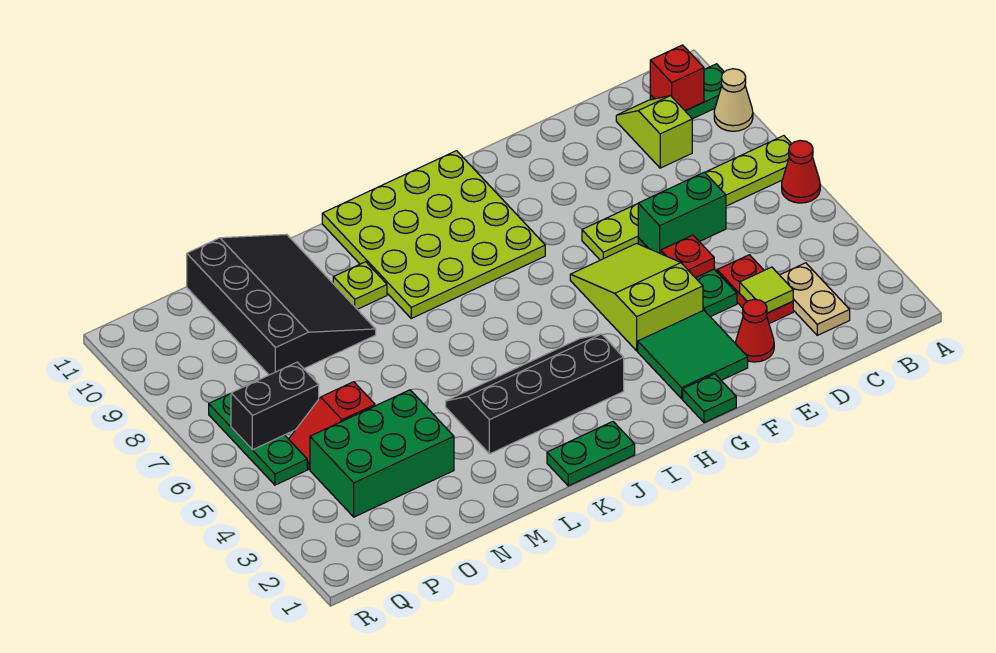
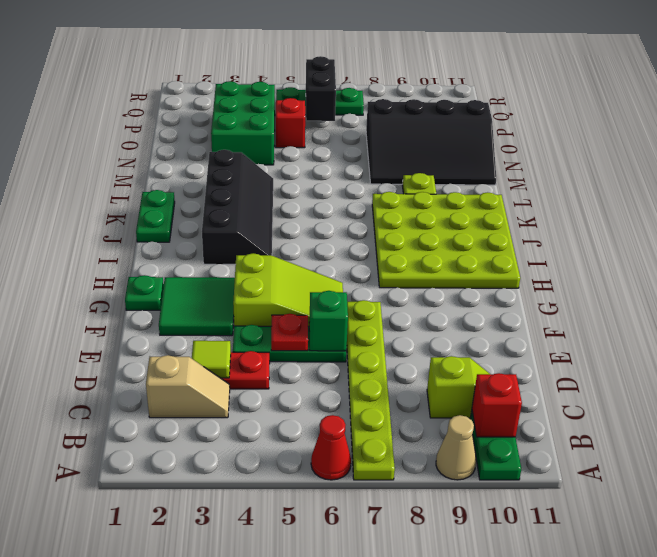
tan plate C2:C3 level 1 -> tan slope C2:C3 level 1 top 2
green brick D6:E6 level 2 -> green brick E6 level 2
red cone E2 level 1 -> none

